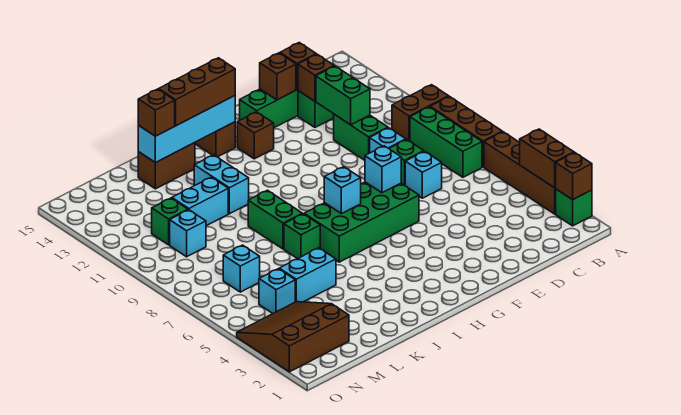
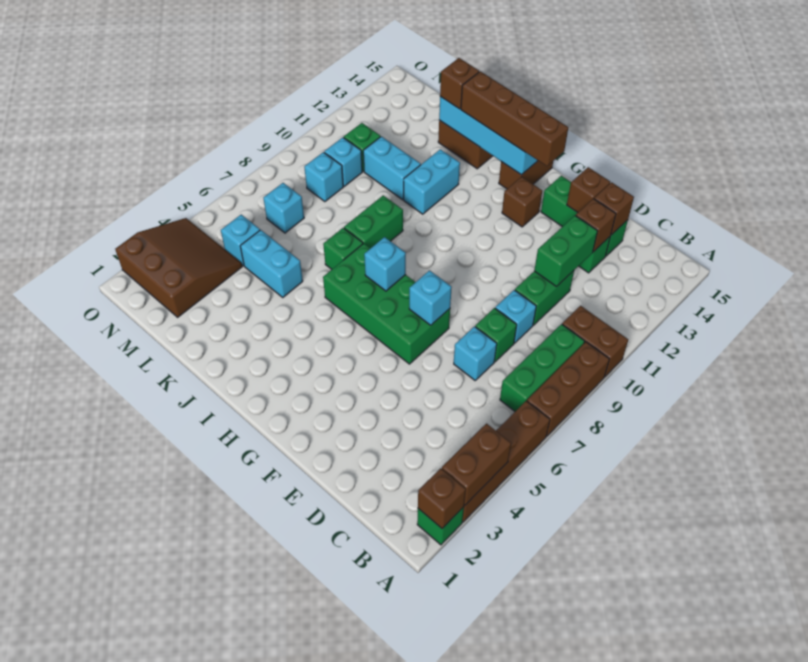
brown brick H14:J14 level 3 -> brown brick G14:J14 level 3
none -> cyan brick M9 level 1

